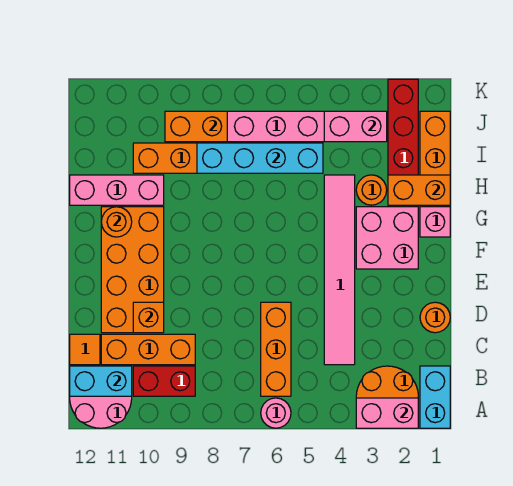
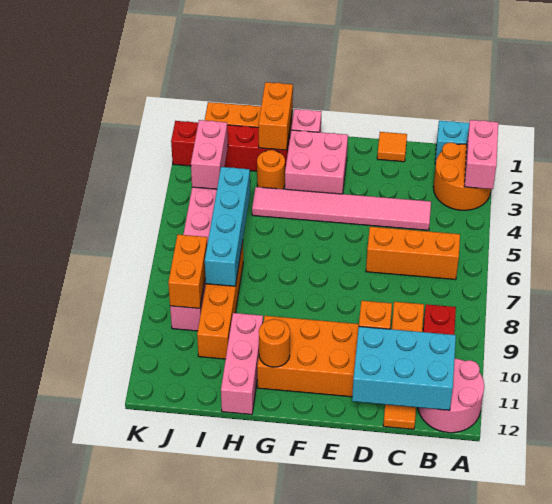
pink round brick A6 level 1 -> none
cyan brick B11:B12 level 2 -> cyan brick B11:D12 level 2
orange round brick D1 level 1 -> orange tile D1 level 1

